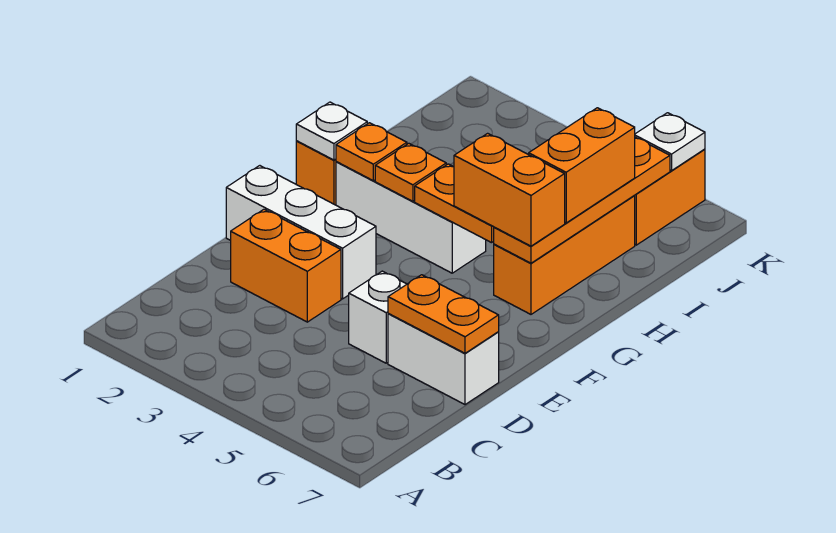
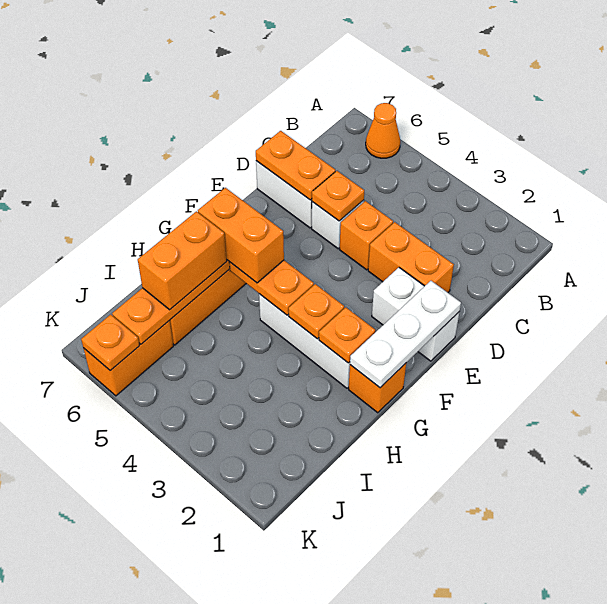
none -> orange cone A6 level 1
none -> orange brick D4 level 1
none -> orange plate D5 level 2
white brick E1:E3 level 1 -> white brick E1:E2 level 1
white plate G1 level 2 -> white plate E1:G1 level 2
white plate K6 level 2 -> orange plate K6 level 2

